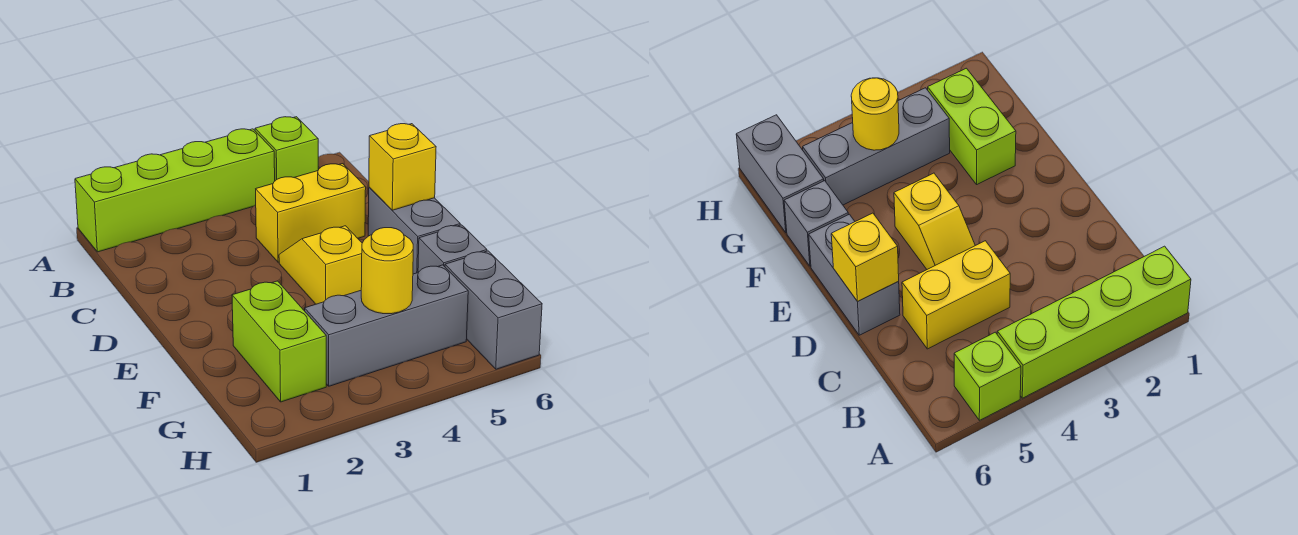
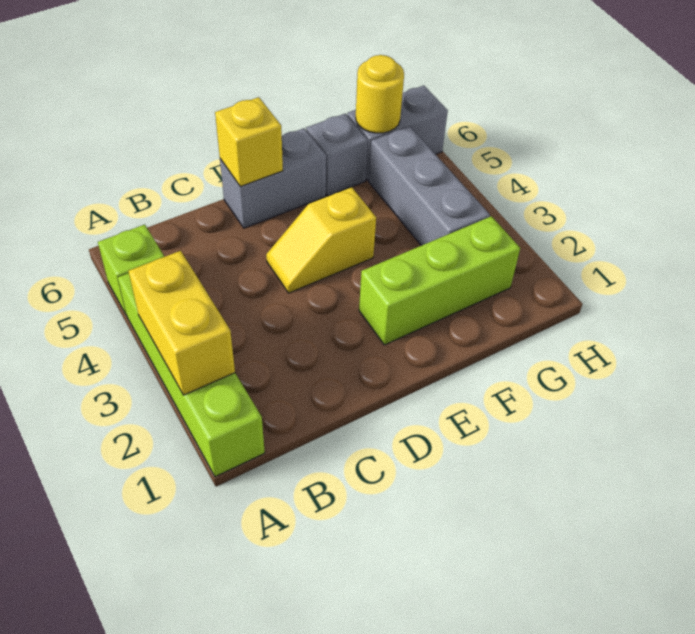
yellow brick C4:C5 level 1 -> yellow brick A2:A3 level 2
lime brick F2:G2 level 1 -> lime brick E2:G2 level 1
yellow round brick G4 level 2 -> yellow round brick G6 level 2

